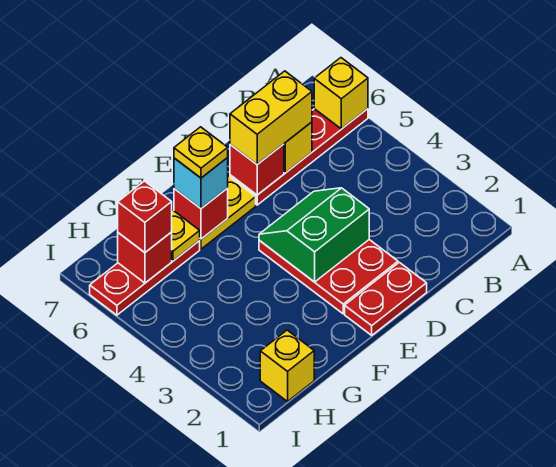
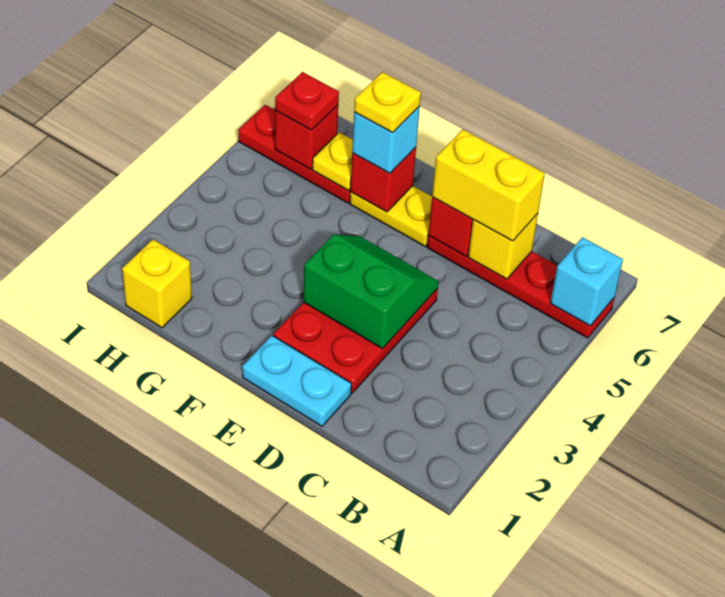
yellow brick A6 level 2 -> cyan brick A6 level 2
red plate D1:E1 level 1 -> cyan plate D1:E1 level 1
red brick H6 level 3 -> red plate H6 level 3

